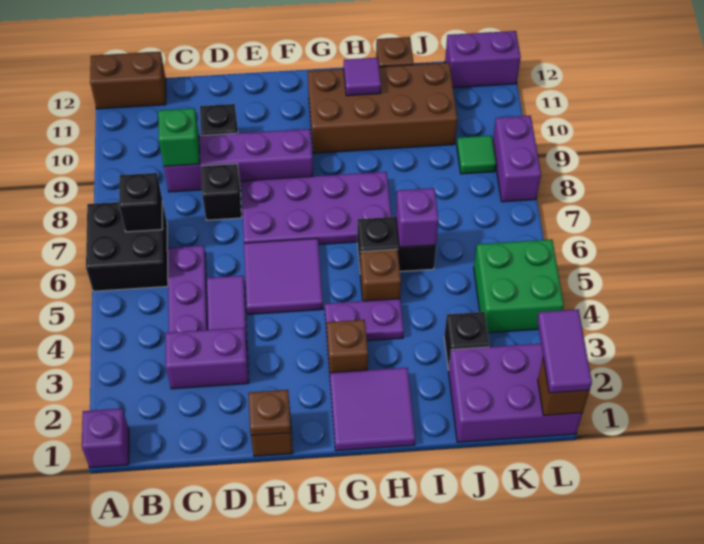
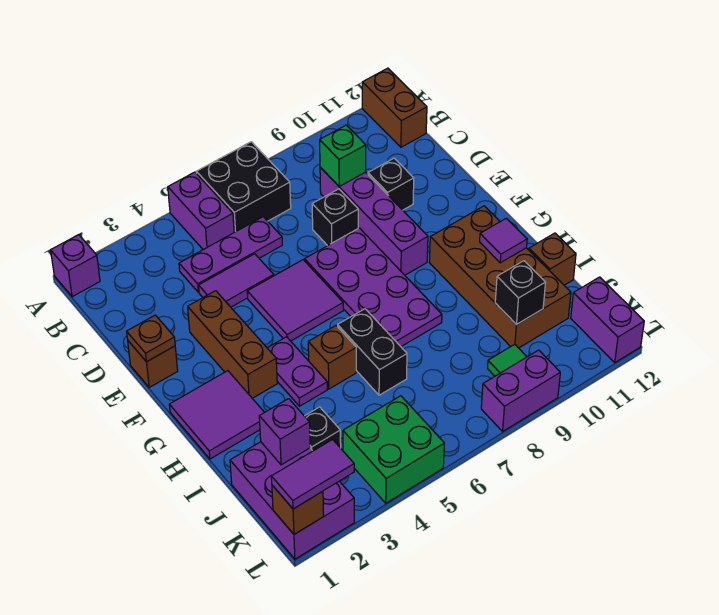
black brick B7 level 2 -> black brick J10 level 2
purple brick C3:D3 level 1 -> purple brick A5:B5 level 1
brown brick G3 level 1 -> brown brick E3:G3 level 1
purple brick I6 level 2 -> purple brick J2 level 2

